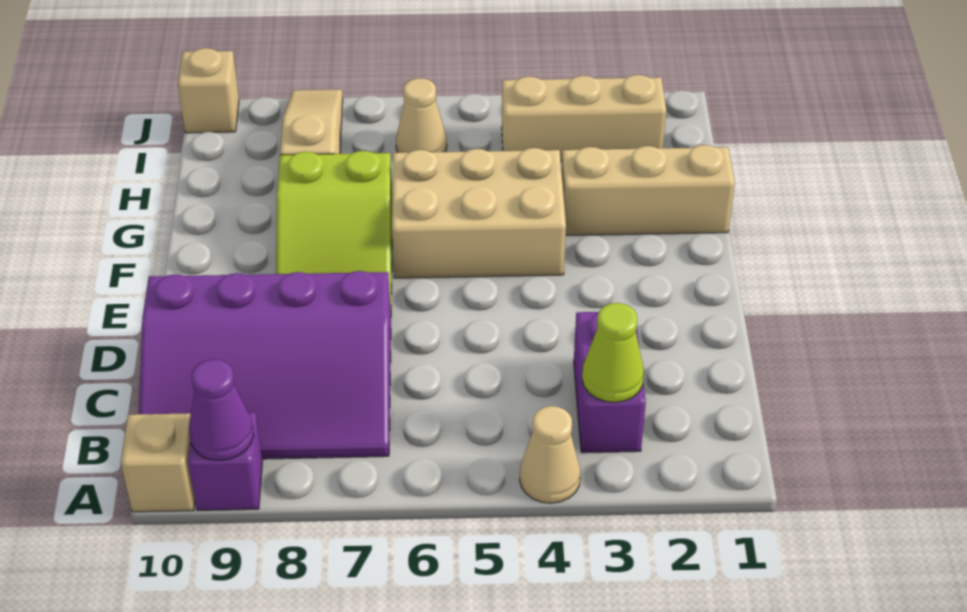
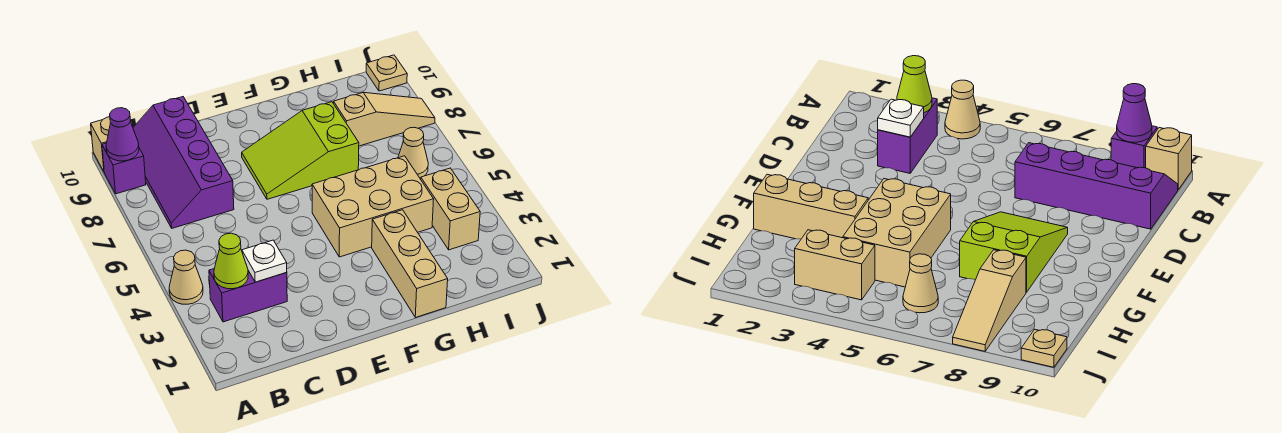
purple slope B7:D10 level 1 top D -> purple slope B7:C10 level 1 top C
none -> white plate C3 level 2
tan brick F4:G6 level 1 -> tan brick F4:H5 level 1
tan brick I2:I4 level 1 -> tan brick I3:I4 level 1
tan brick J10 level 1 -> tan plate J10 level 1

